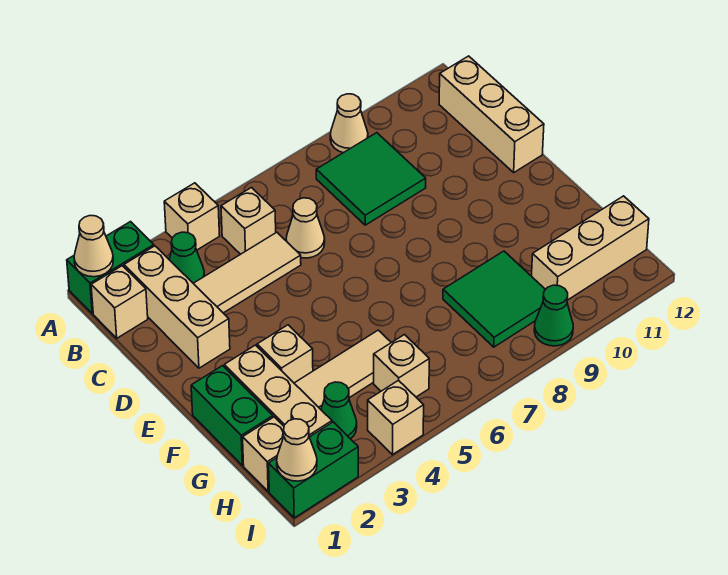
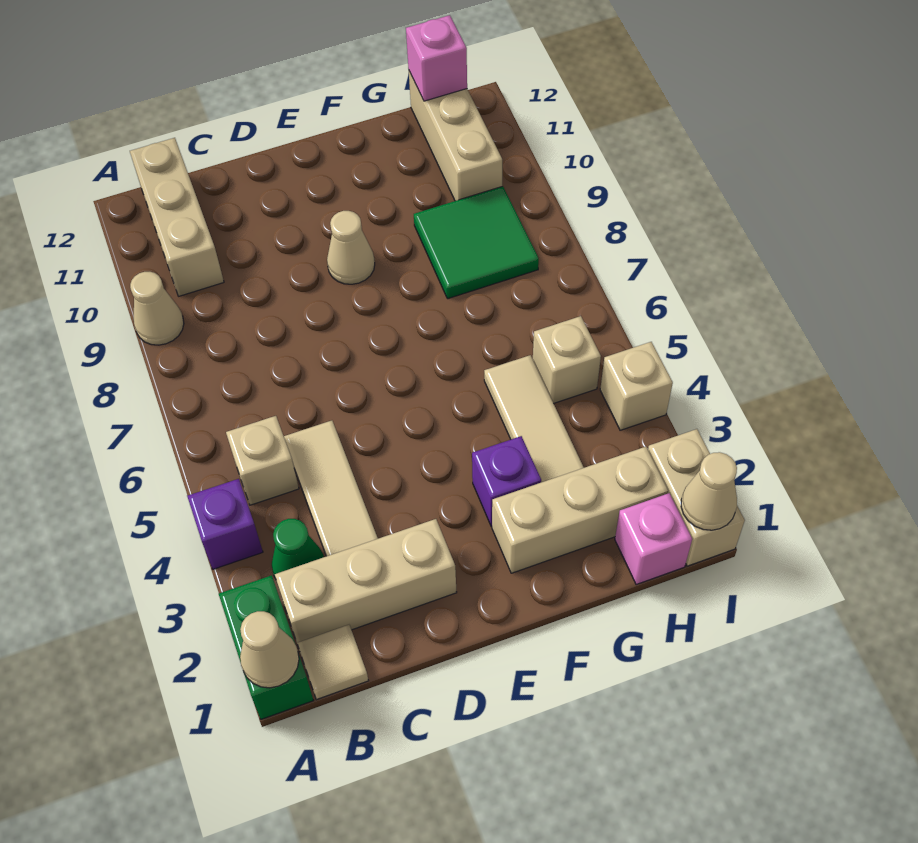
tan brick A4 level 1 -> purple brick A4 level 1
tan brick B1 level 1 -> tan tile B1 level 1
green tile B8:C9 level 1 -> none
tan brick B12:D12 level 1 -> tan brick B10:B12 level 1
tan cone C6 level 1 -> tan cone E9 level 1
green brick F1:G1 level 1 -> none
tan brick F3 level 1 -> purple brick F3 level 1
tan brick H1 level 1 -> pink brick H1 level 1
green cone H3 level 1 -> none
none -> pink brick H12 level 2
green brick I1:I2 level 1 -> tan brick I1:I2 level 1
green cone I9 level 1 -> none

